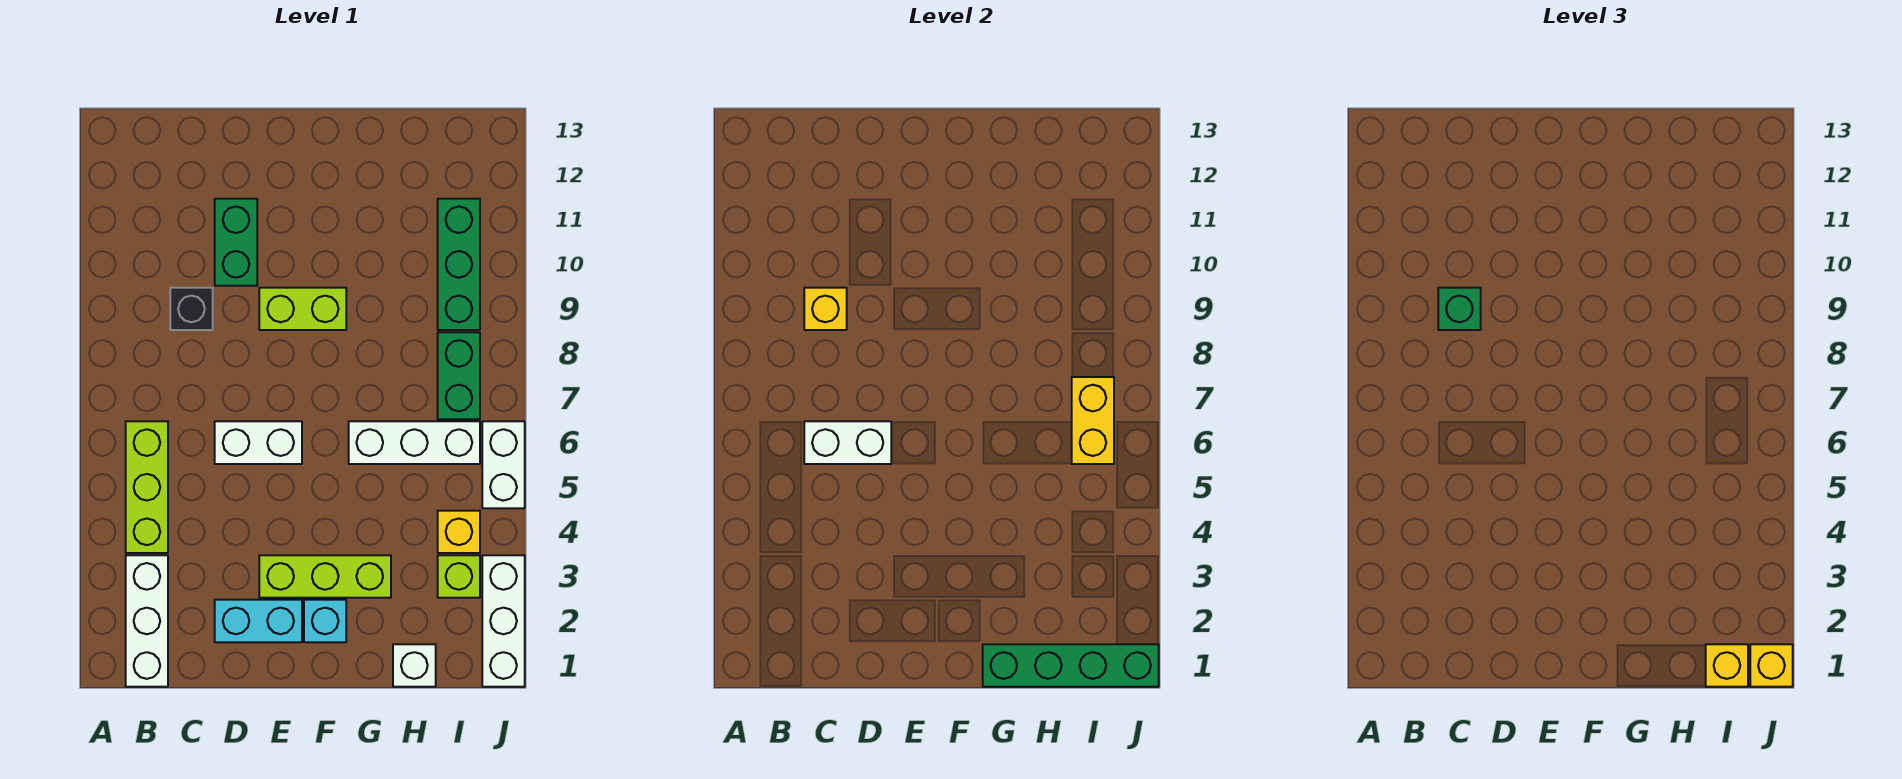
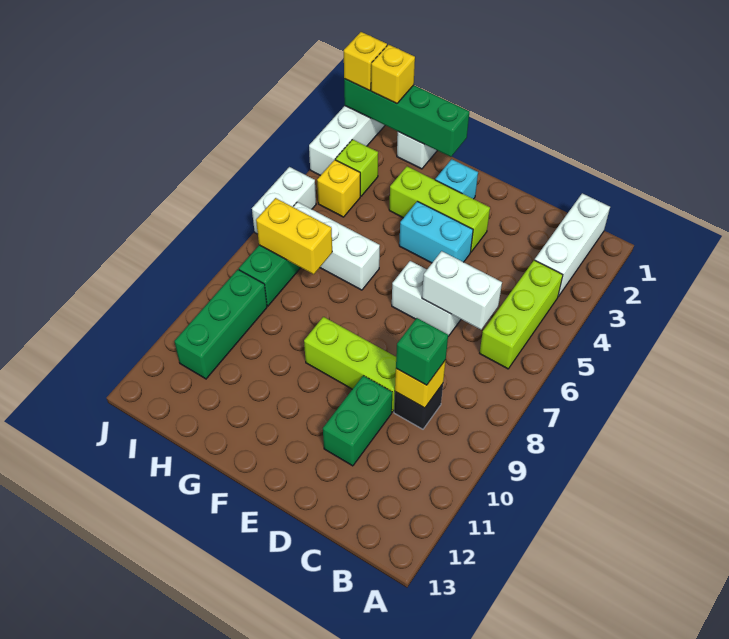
cyan brick D2:E2 level 1 -> cyan brick E4:F4 level 1
lime brick E9:F9 level 1 -> lime brick D9:F9 level 1
yellow brick I6:I7 level 2 -> yellow brick H7:I7 level 2

